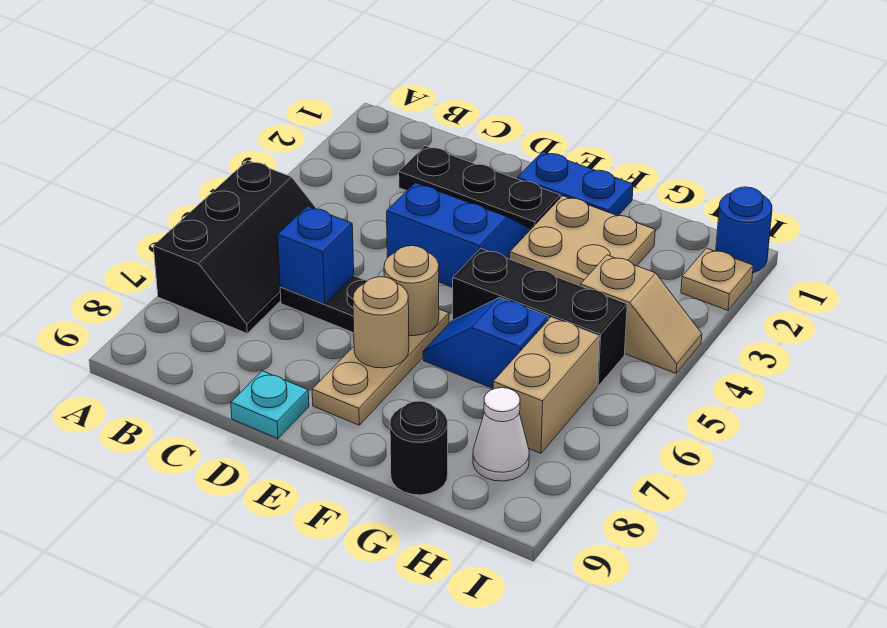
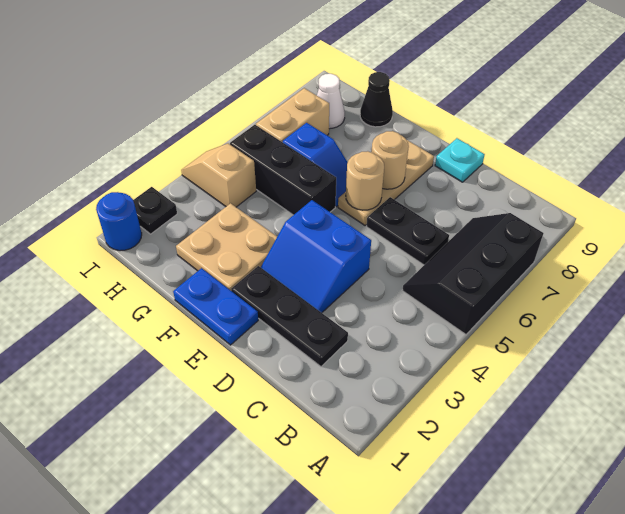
blue brick C6 level 2 -> none
black round brick G9 level 1 -> black cone G9 level 1
tan plate I2 level 1 -> black plate I2 level 1

